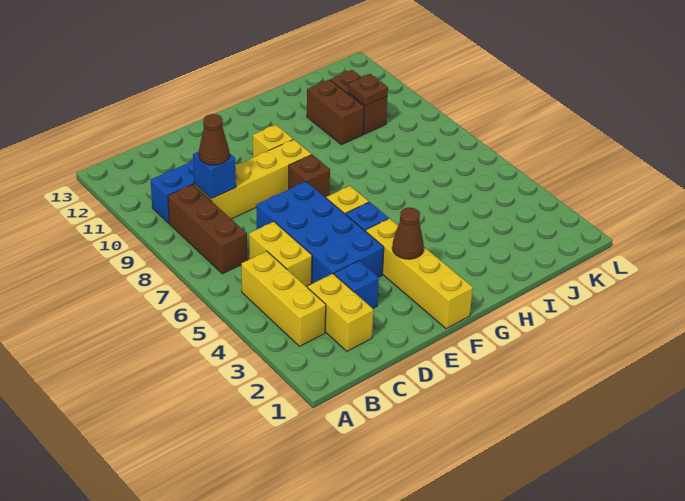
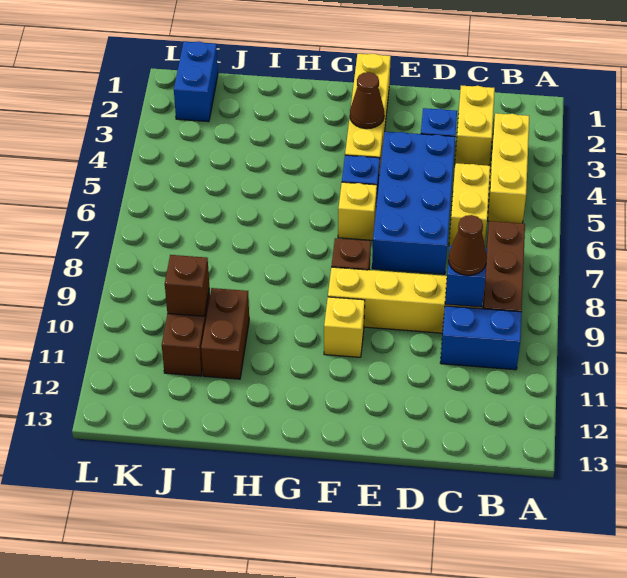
brown plate J10 level 2 -> brown brick J10 level 2
none -> blue brick K1:K2 level 1

